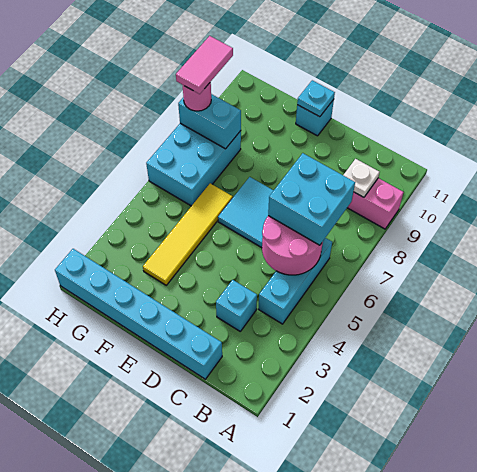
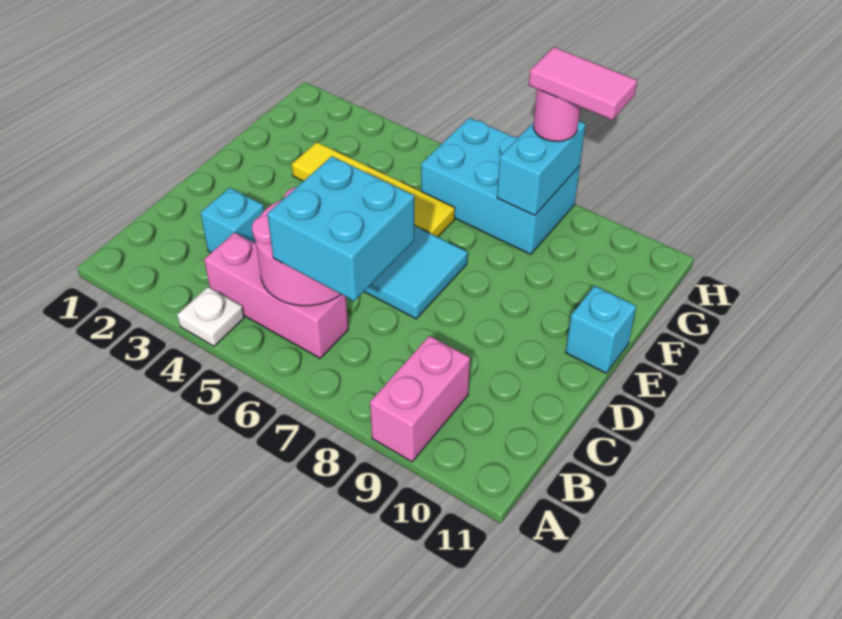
cyan brick B4:B6 level 1 -> pink brick B4:B6 level 1
white plate B9 level 2 -> white plate A4 level 1
cyan brick C1:H1 level 1 -> none
cyan plate E11 level 2 -> none

